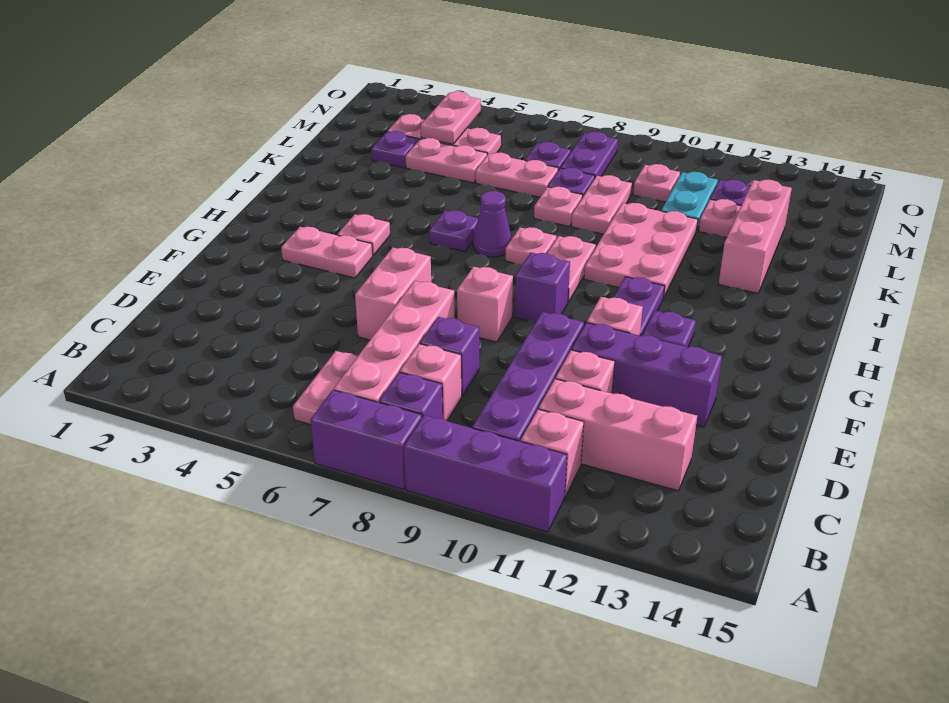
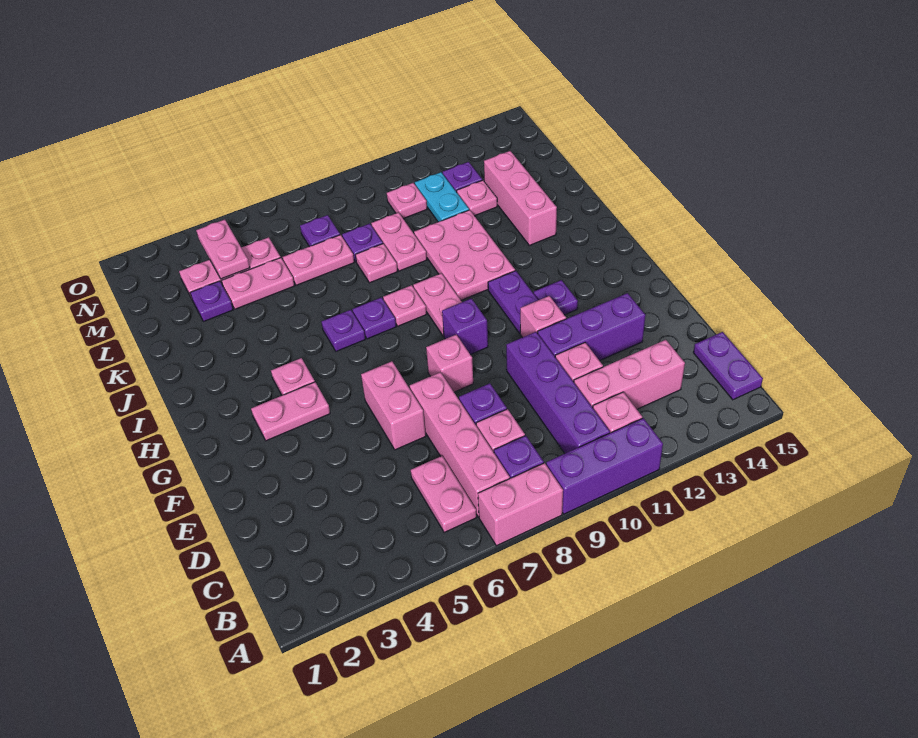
purple brick A7:A8 level 1 -> pink brick A7:A8 level 1
purple cone I7 level 1 -> purple plate I7 level 1
purple plate M8:N8 level 1 -> purple plate B15:C15 level 1

